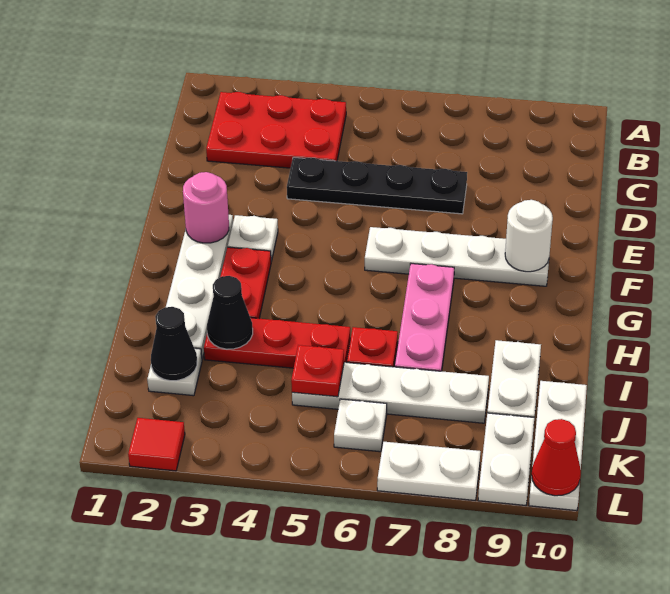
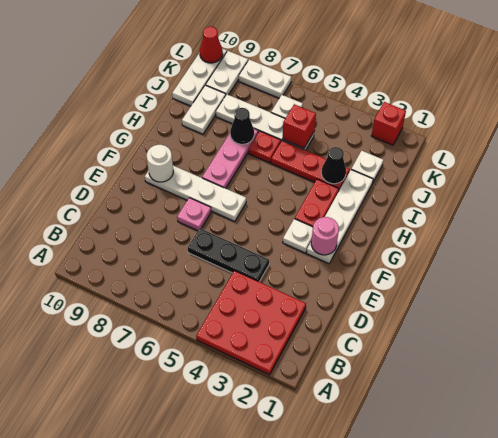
red plate B2:C4 level 1 -> red plate A2:C4 level 1
black plate D4:D7 level 1 -> black plate D4:D6 level 1
none -> pink plate E7 level 1
black cone J2 level 2 -> black cone I7 level 2
red plate J5 level 2 -> red brick J5 level 2
red tile L2 level 1 -> red brick L2 level 1

